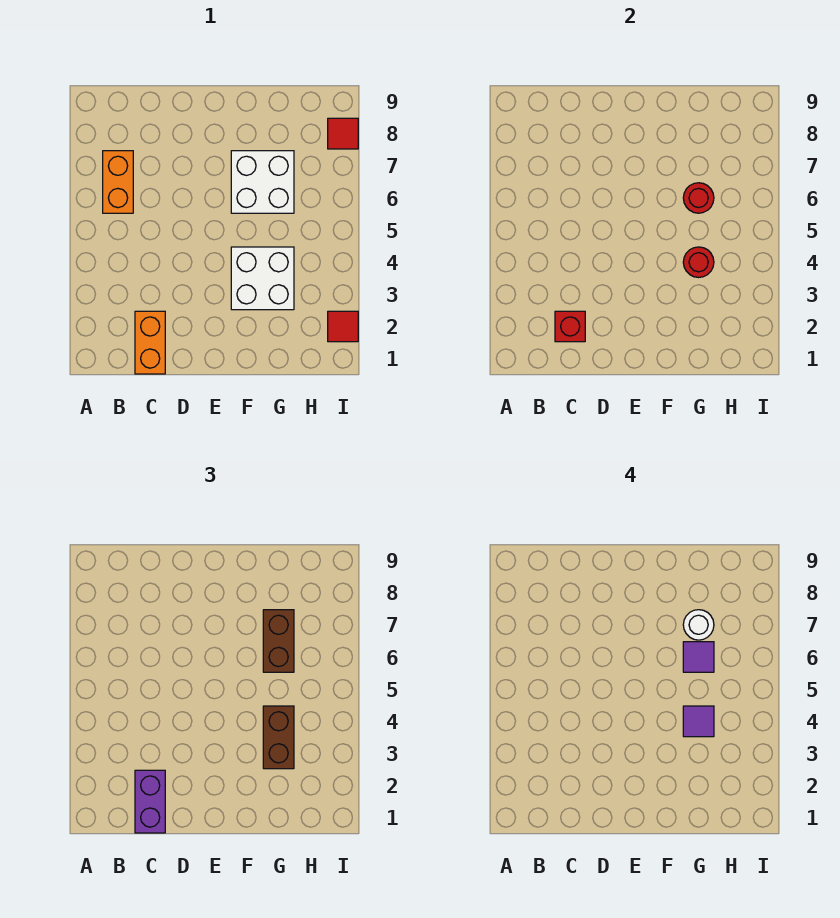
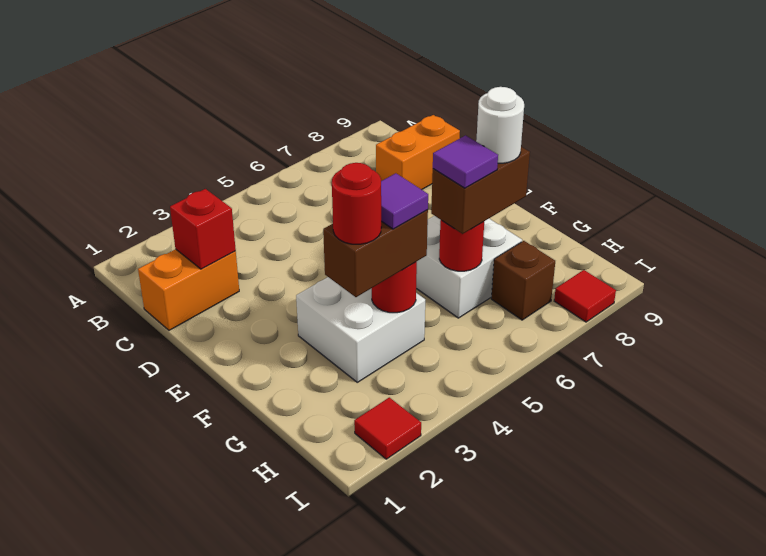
orange brick B6:B7 level 1 -> orange brick C8:C9 level 1
purple brick C1:C2 level 3 -> none
none -> red round brick G3 level 4
none -> brown brick H7 level 1

